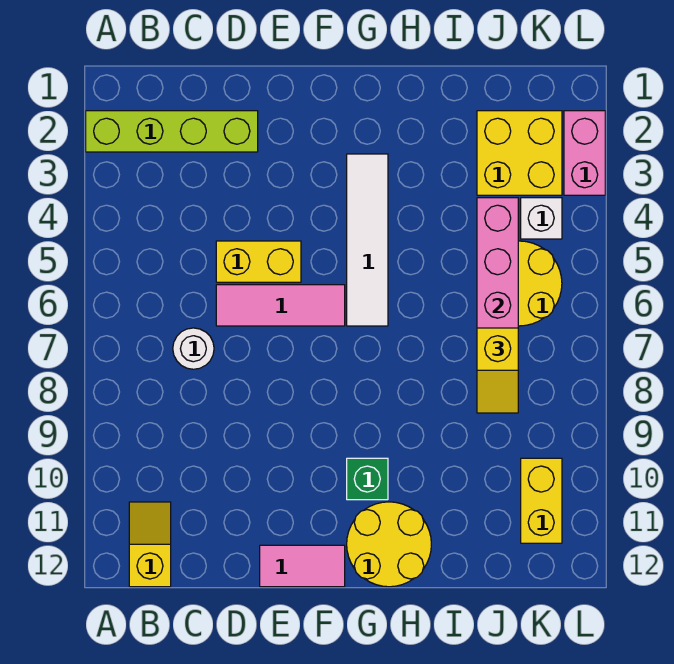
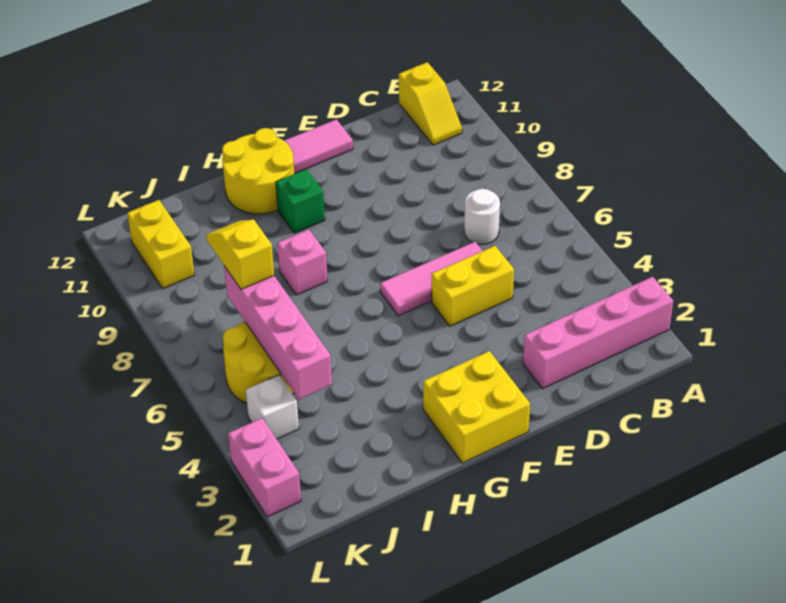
lime brick A2:D2 level 1 -> pink brick A2:D2 level 1
white tile G3:G6 level 1 -> none
none -> pink brick H8 level 1
yellow brick J2:K3 level 1 -> yellow brick F1:G2 level 1

